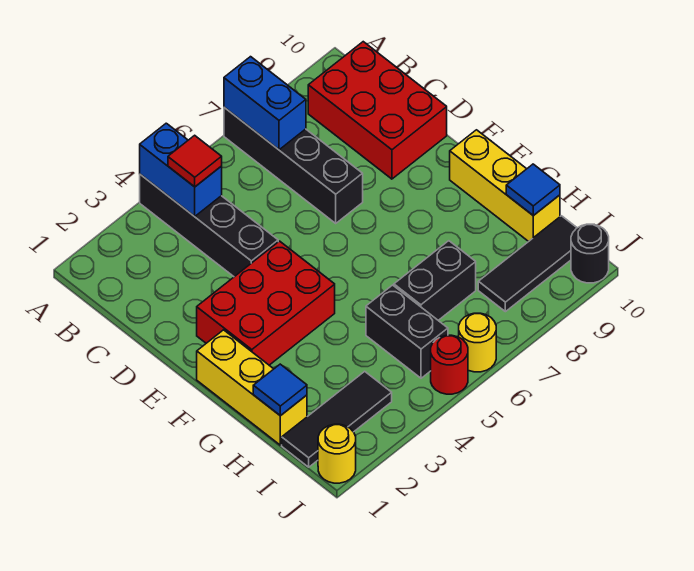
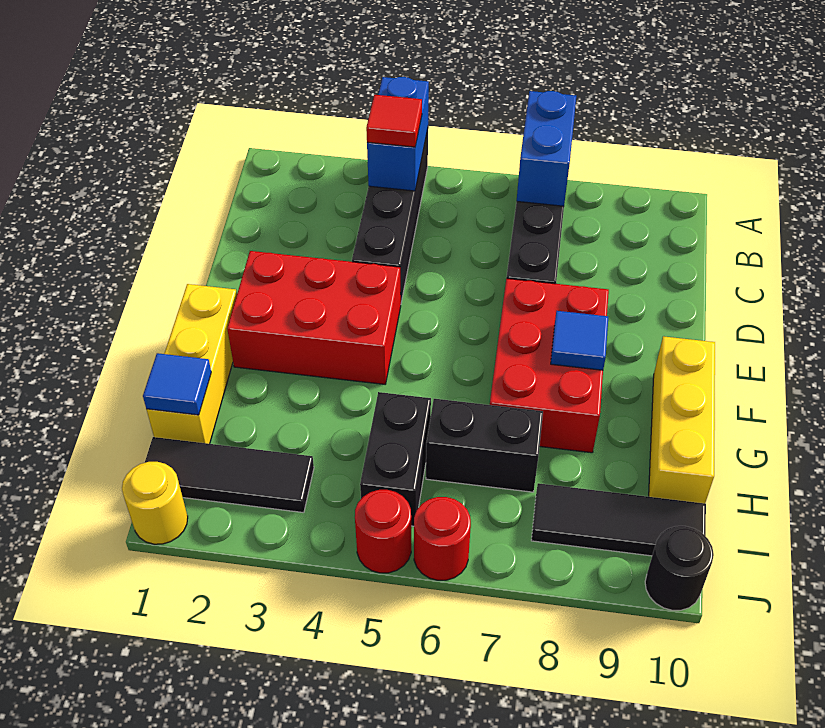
red brick B9:D10 level 1 -> red brick E7:G8 level 1
blue tile H10 level 2 -> blue tile F8 level 2
yellow round brick J6 level 1 -> red round brick J6 level 1

